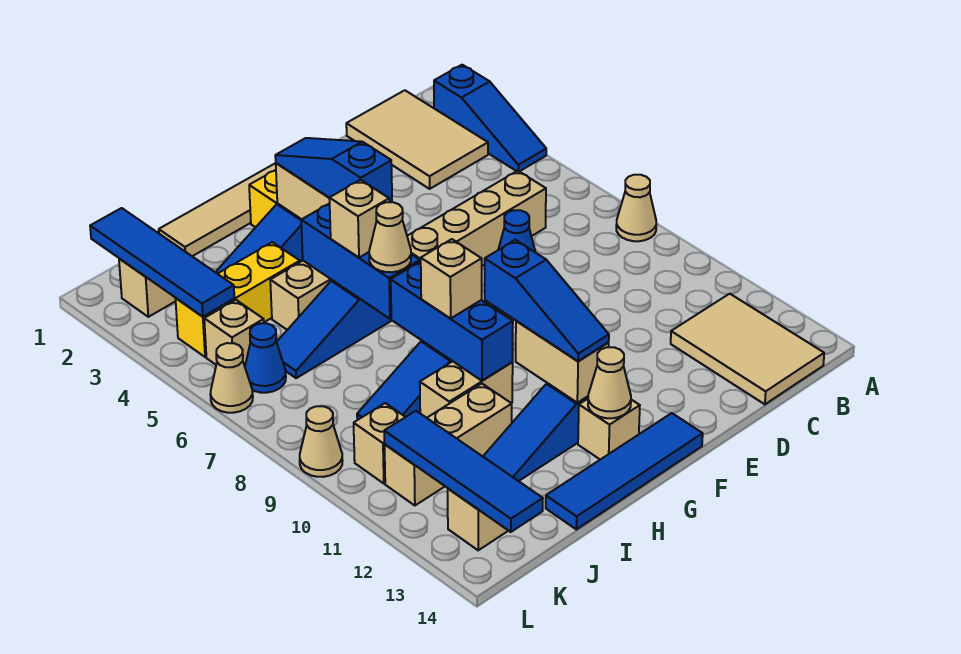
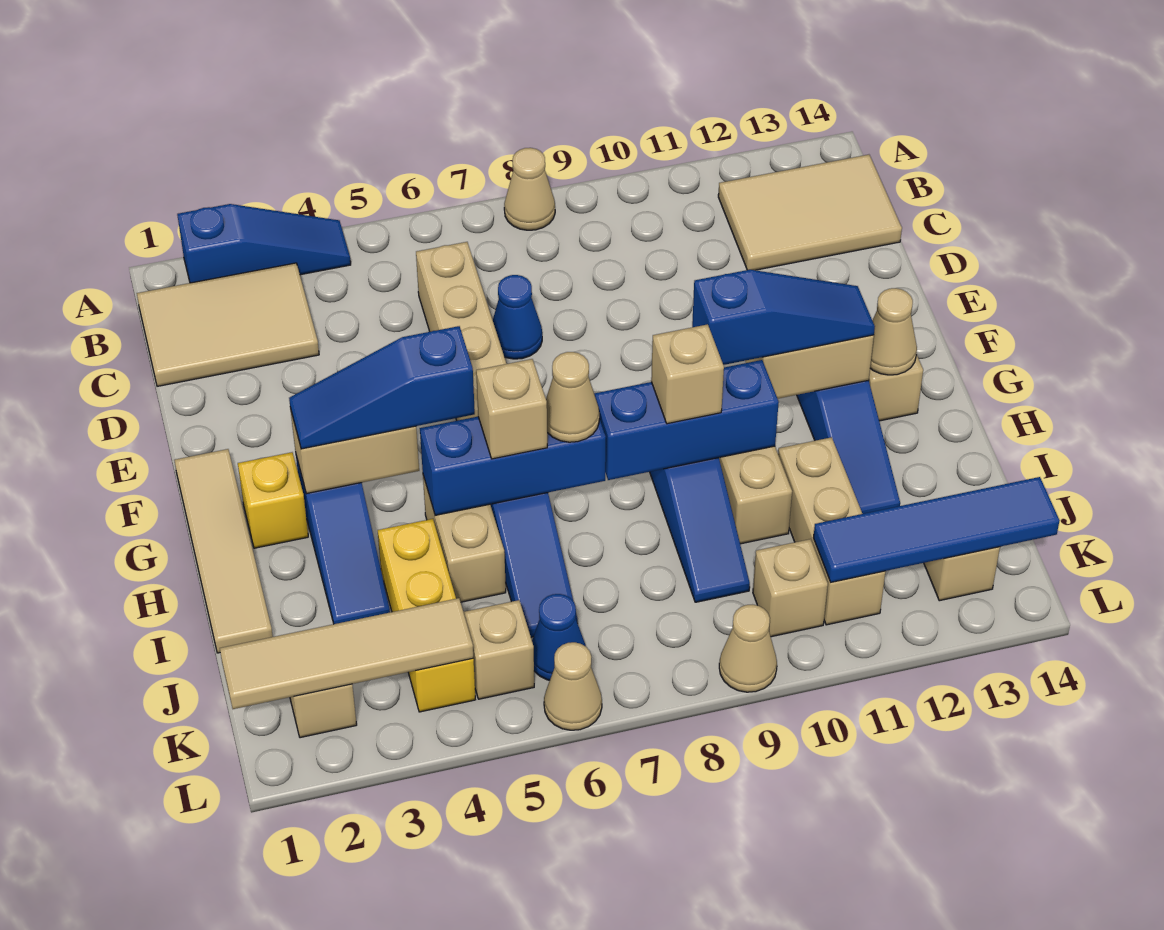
blue tile F14:I14 level 1 -> none
blue tile K1:K4 level 2 -> tan tile K1:K4 level 2

